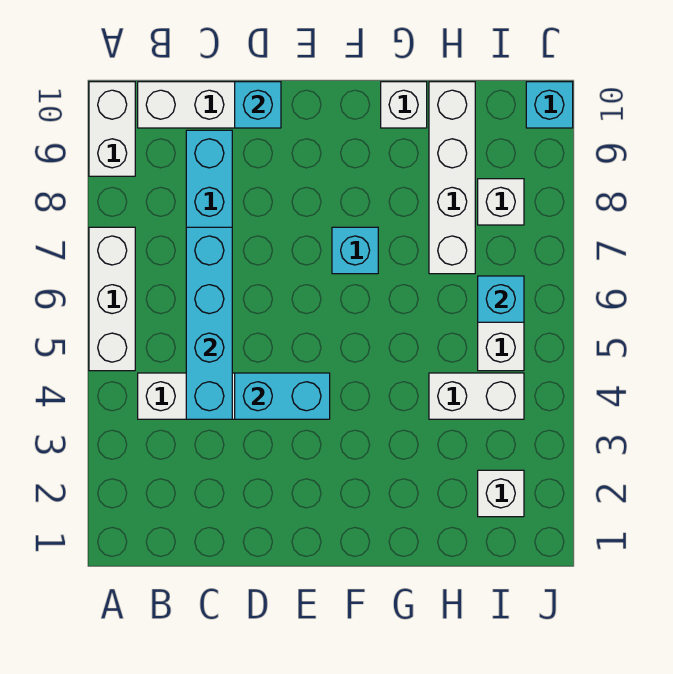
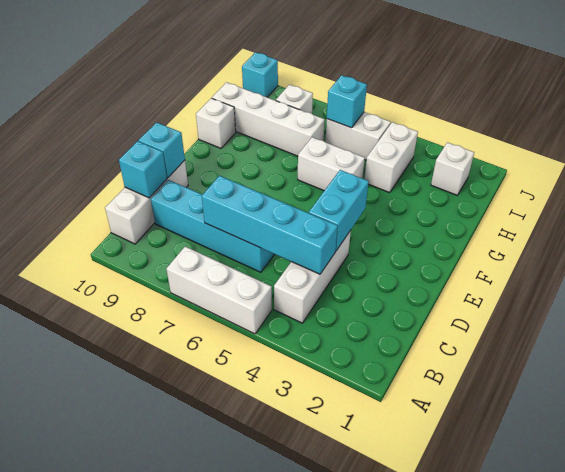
white brick A9:A10 level 1 -> white brick G5:G6 level 1
cyan brick F7 level 1 -> cyan brick C10 level 2

